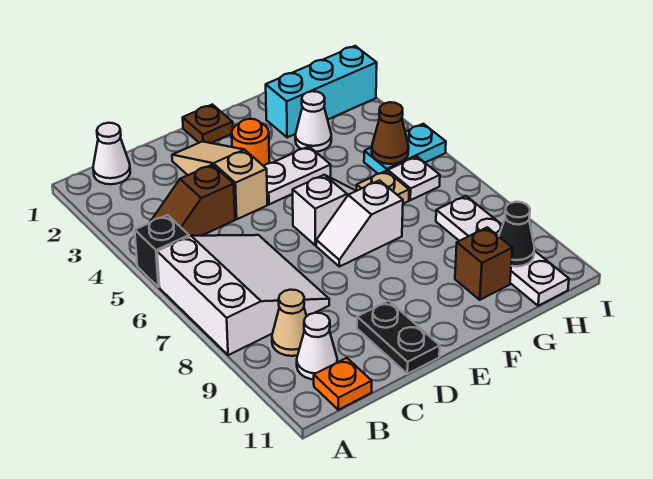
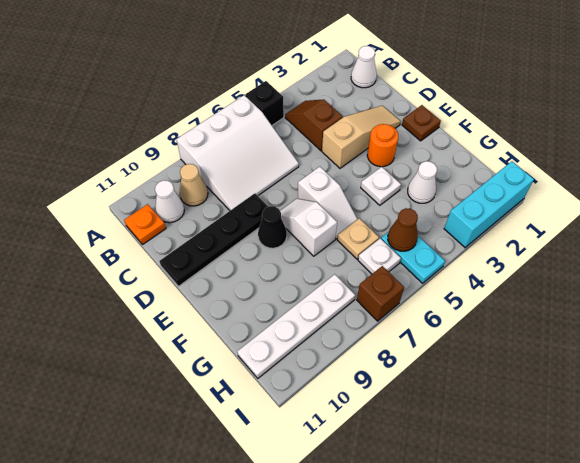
black plate D10:D11 level 1 -> black plate D8:D11 level 1
white plate E4:F4 level 1 -> white plate F4 level 1
cyan brick G2:I2 level 1 -> cyan brick I1:I3 level 1
brown brick G10 level 1 -> brown brick I7 level 1
black cone H10 level 2 -> black cone E8 level 1

